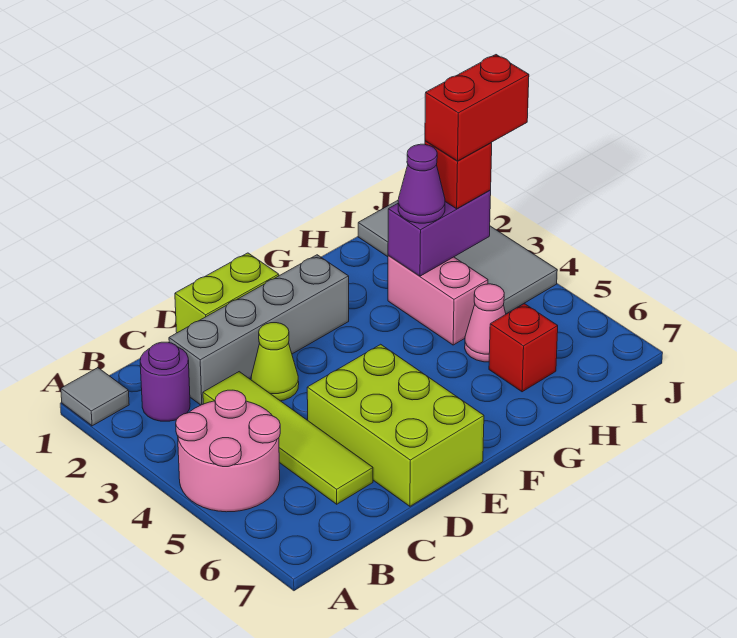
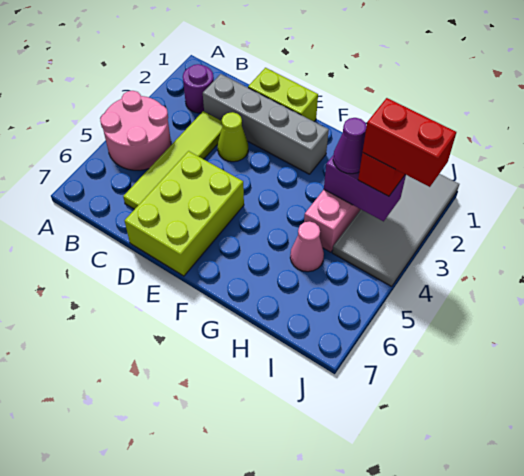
grey tile A1 level 1 -> none
red brick H6 level 1 -> none

